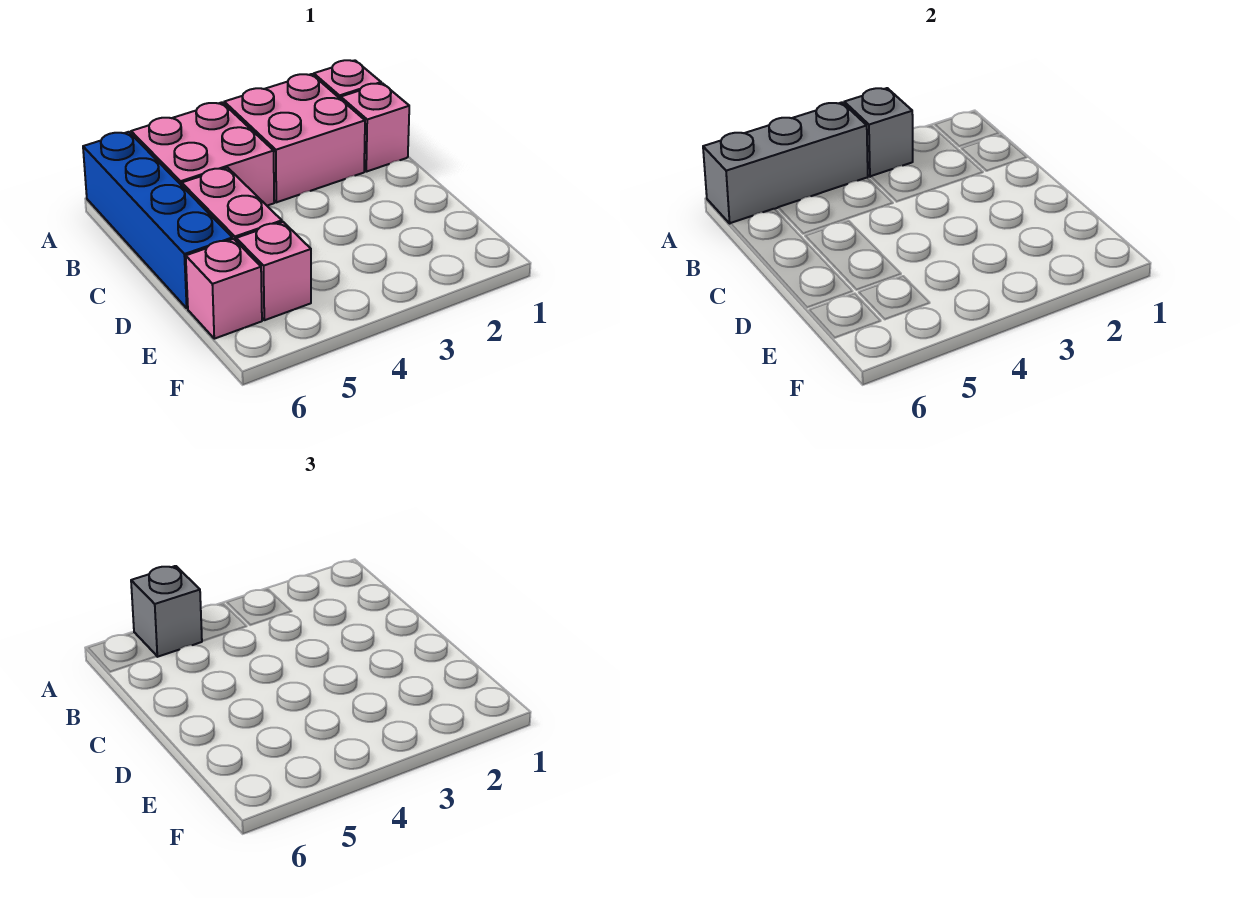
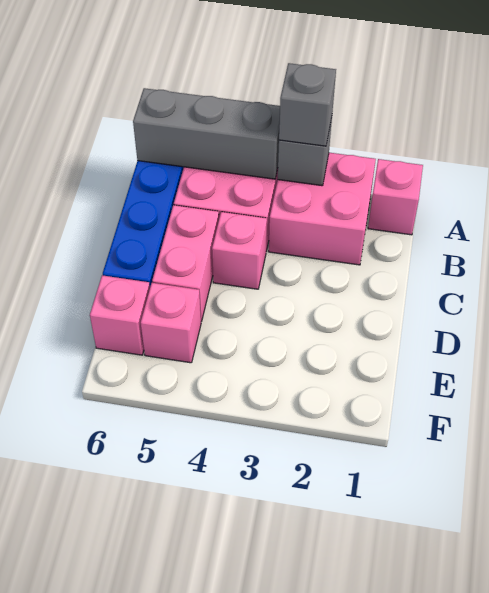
grey brick A5 level 3 -> grey brick A3 level 3
pink brick B1 level 1 -> pink brick C4 level 1

